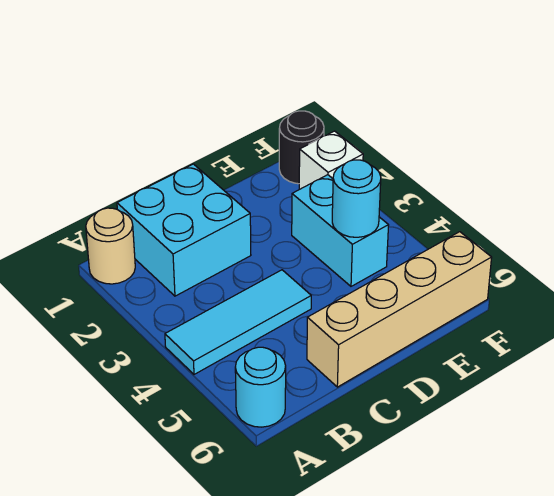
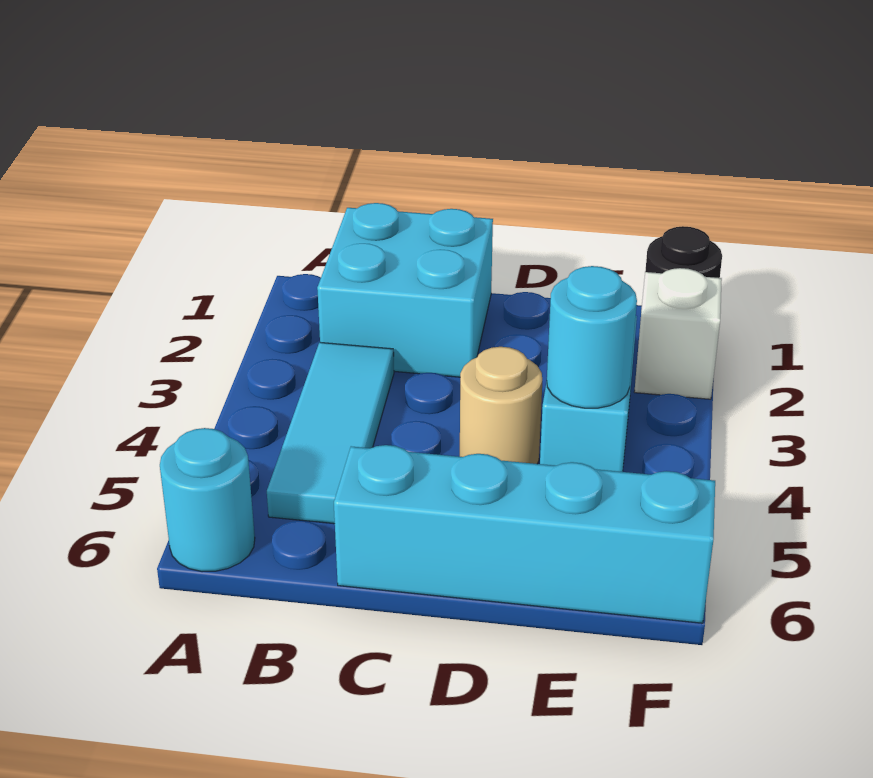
tan round brick A1 level 1 -> tan round brick D4 level 1
cyan tile A4:C4 level 1 -> cyan tile B3:B5 level 1
tan brick C6:F6 level 1 -> cyan brick C6:F6 level 1

